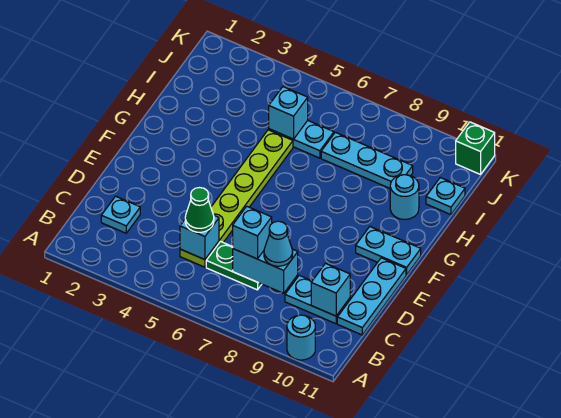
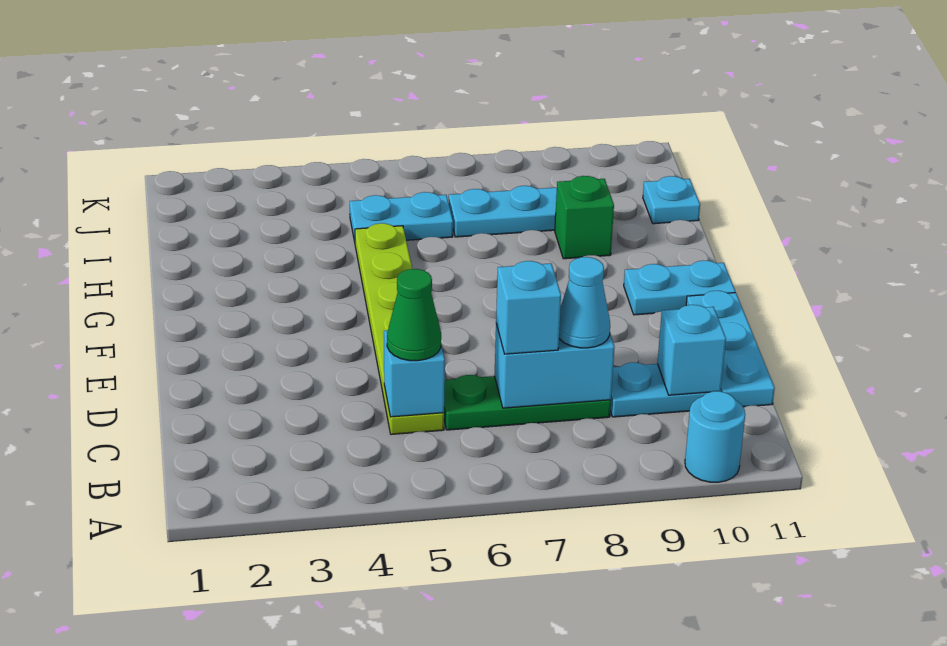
cyan plate C2 level 1 -> none
green plate C6:C7 level 1 -> green plate C6:C8 level 1
cyan round brick H10 level 1 -> none
cyan brick I5 level 2 -> none
green brick K11 level 1 -> green brick H9 level 1

